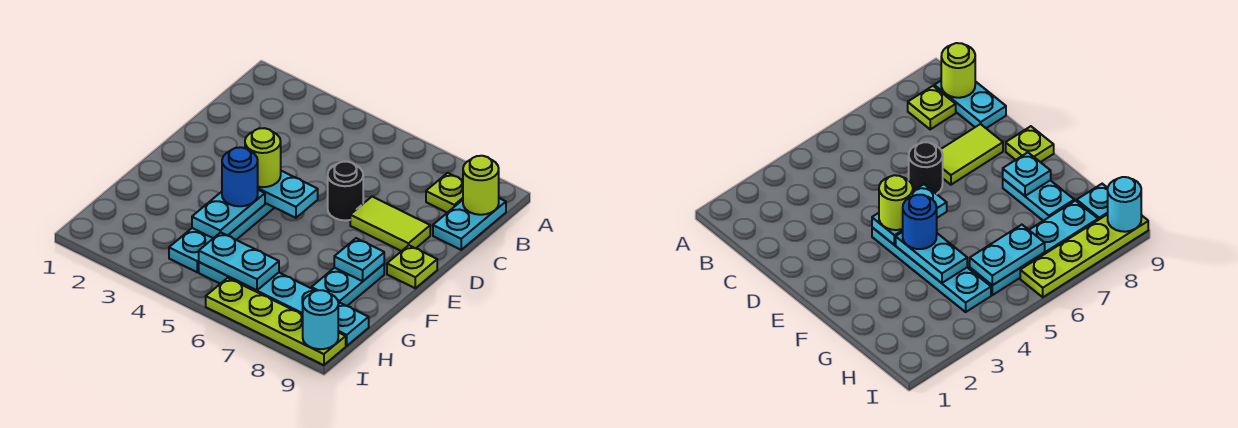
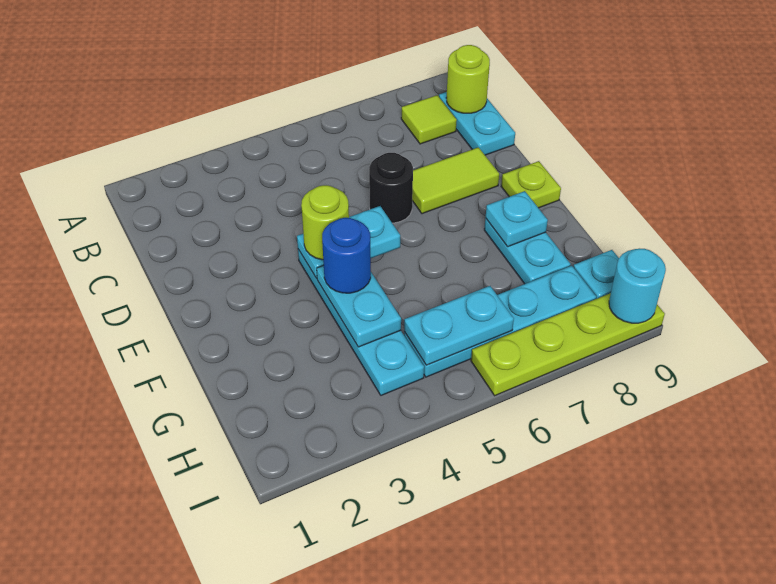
lime plate B8 level 1 -> lime tile B8 level 1

